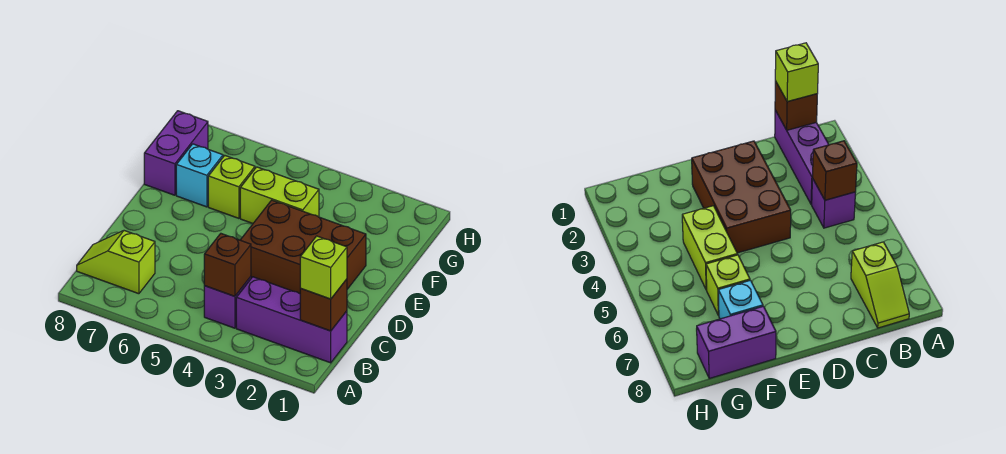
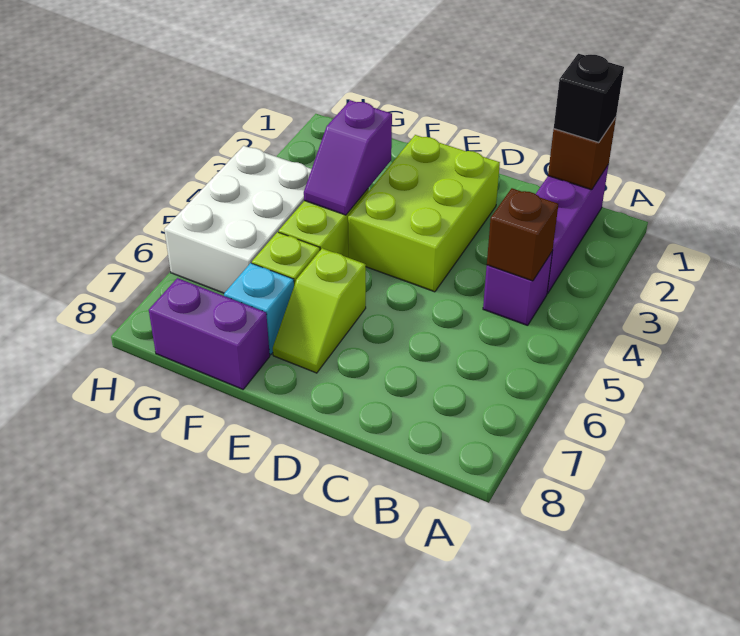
lime brick B1 level 3 -> black brick B1 level 3
lime slope B7:B8 level 1 top 7 -> lime slope E6:E7 level 1 top 6
brown brick D2:E4 level 1 -> lime brick D2:E4 level 1
none -> purple slope F3:F4 level 2 top 3
none -> white brick G4:H6 level 1

